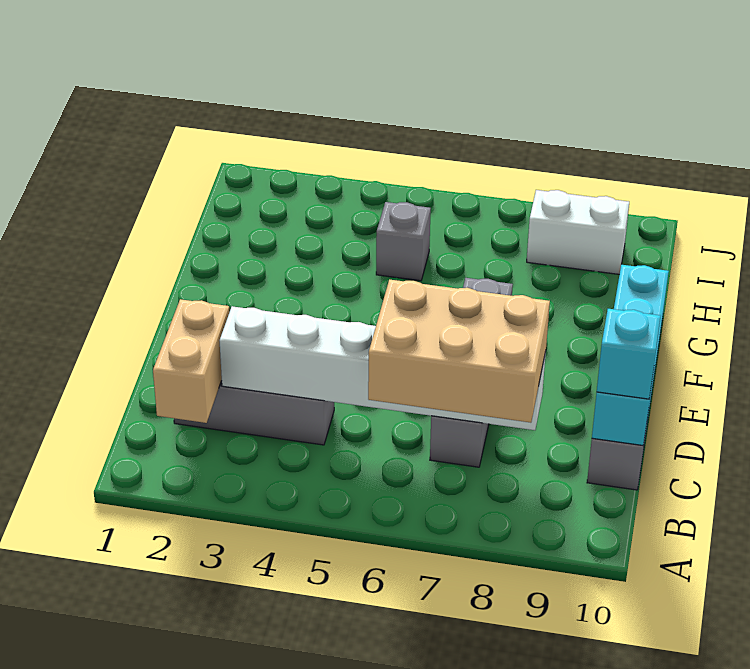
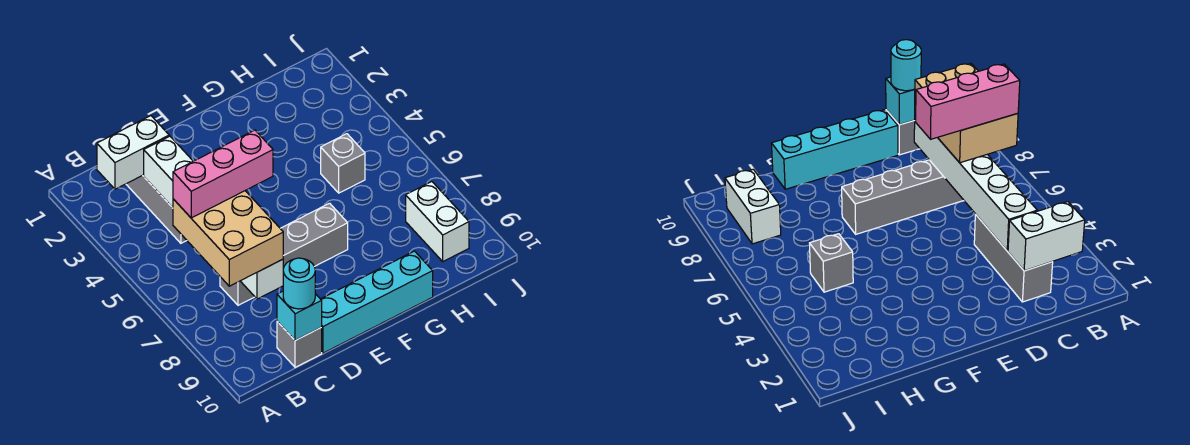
tan brick B2:C2 level 2 -> white brick B2:C2 level 2
none -> pink brick B6:D6 level 4
cyan brick C10 level 3 -> cyan round brick C10 level 3

